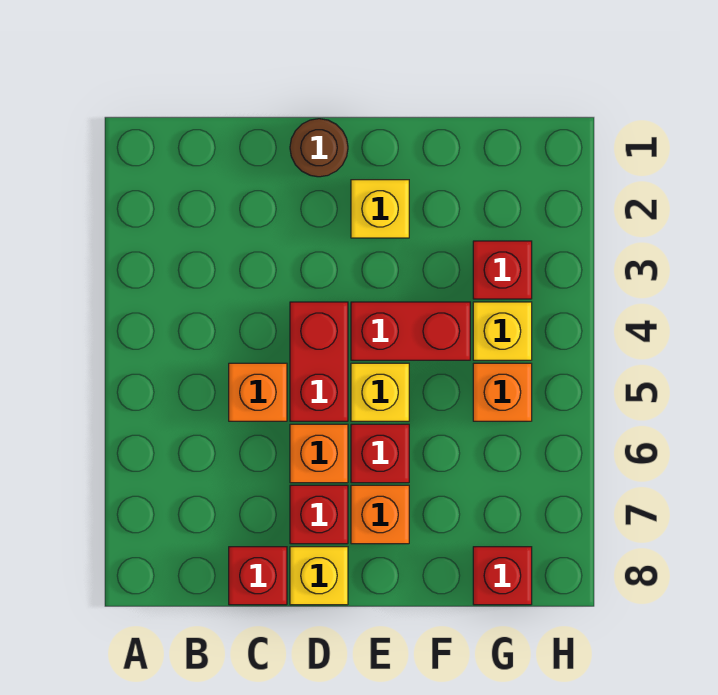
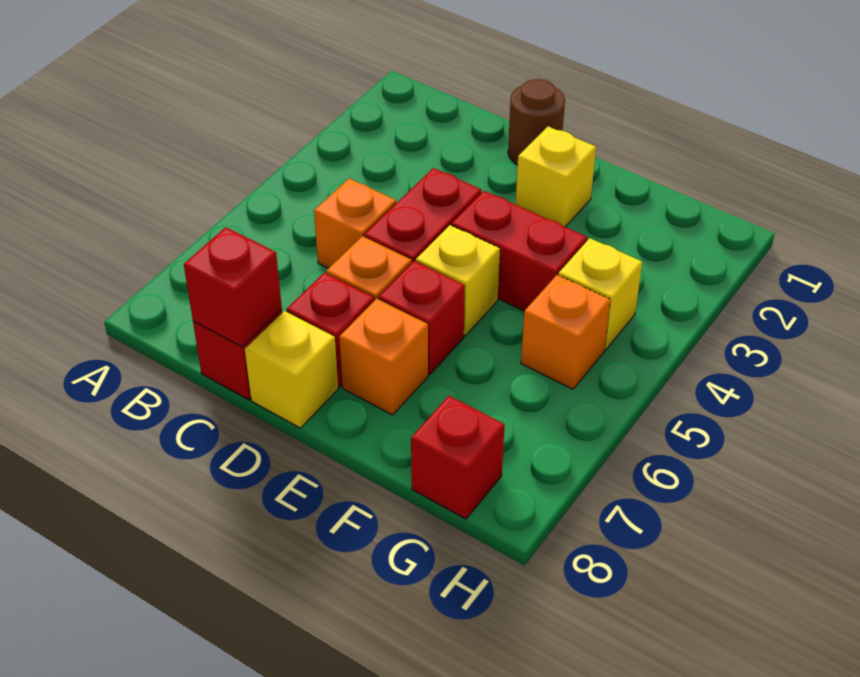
red brick G3 level 1 -> red brick C8 level 2

